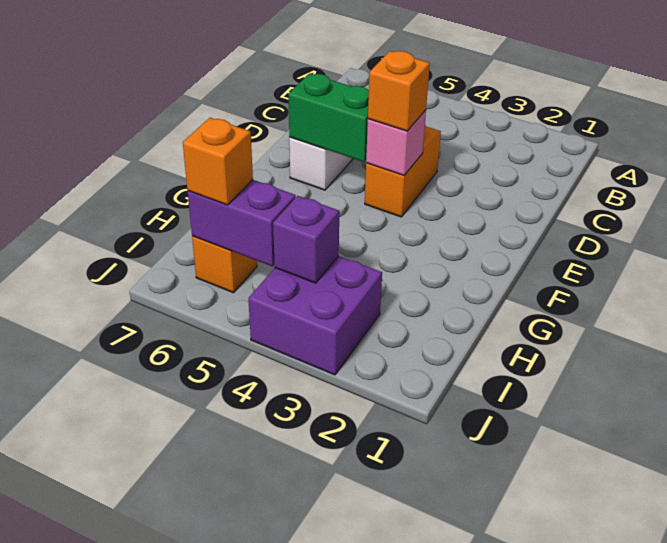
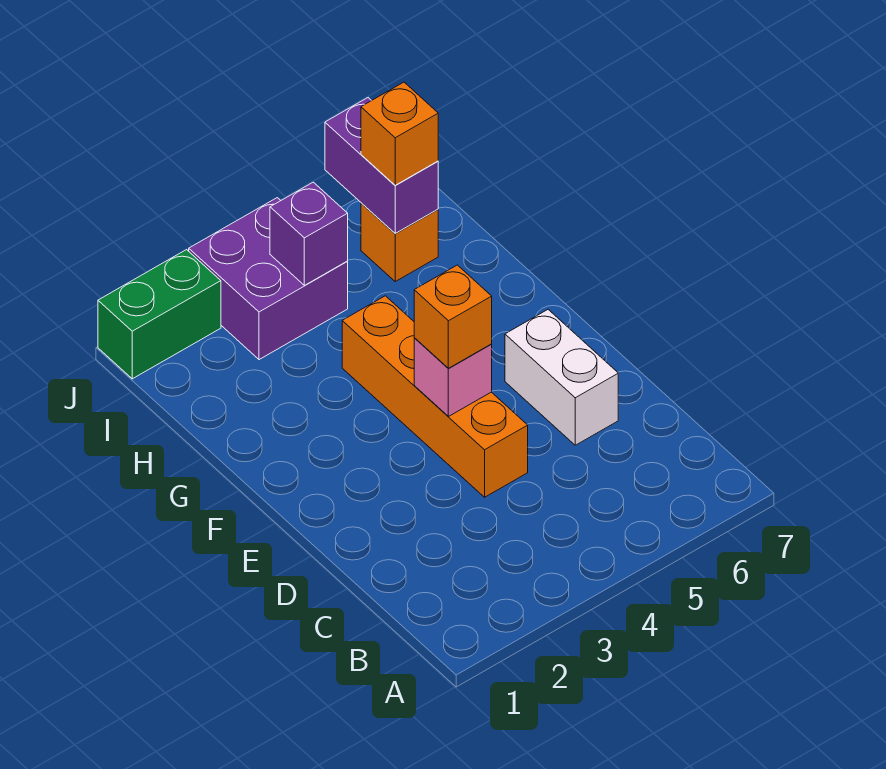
orange brick D4:E4 level 1 -> orange brick D4:G4 level 1
green brick E5:E6 level 2 -> green brick J1:J2 level 1
purple brick I5:I6 level 2 -> purple brick I6:J6 level 2

